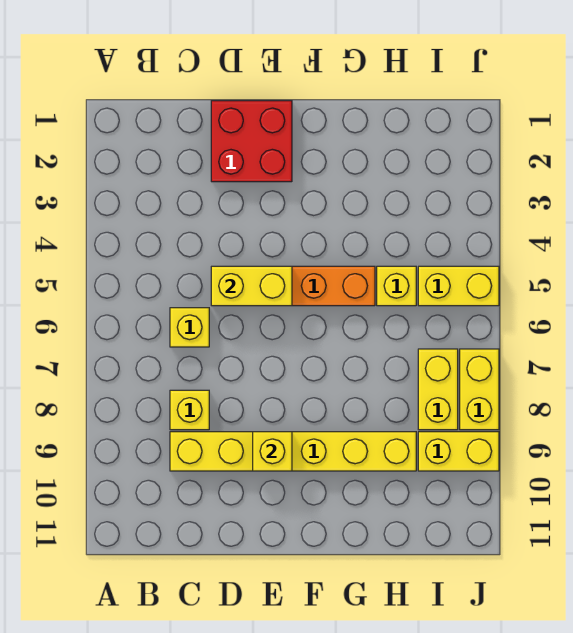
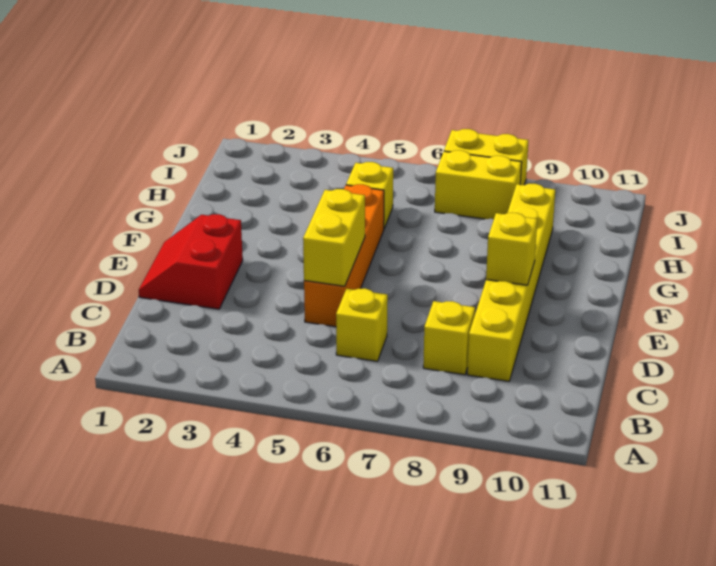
red brick D1:E2 level 1 -> red slope D1:E2 level 1 top 2
yellow brick I5:J5 level 1 -> none
yellow brick I9:J9 level 1 -> none

